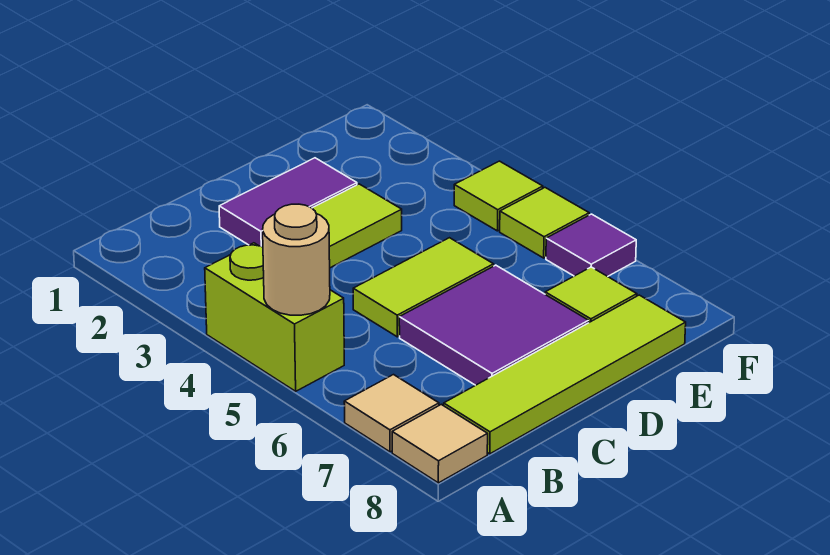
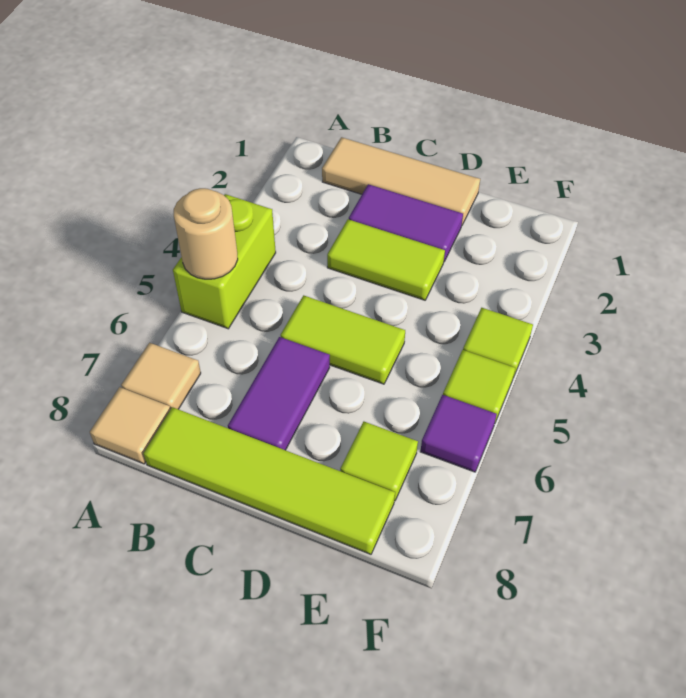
none -> tan tile B1:D1 level 1
purple tile C6:D7 level 1 -> purple tile C6:C7 level 1

